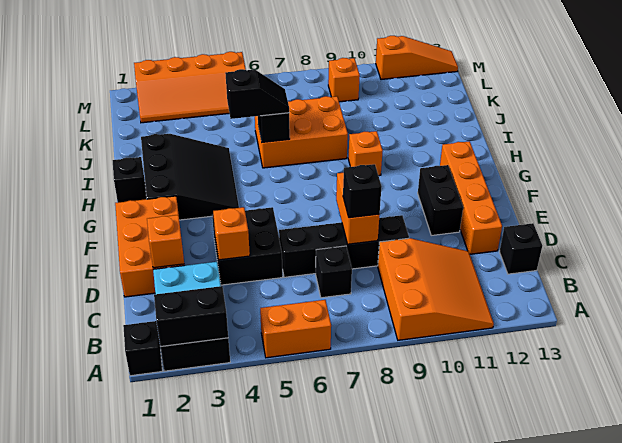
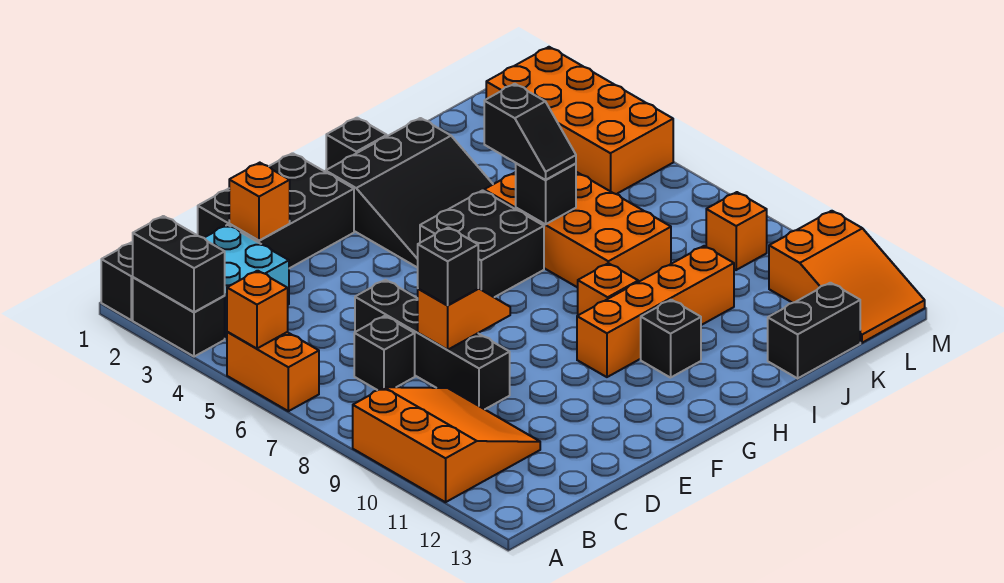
orange slope A9:C11 level 1 top 9 -> orange slope A9:C11 level 1 top A
black brick C13 level 1 -> black brick H11 level 1
orange brick D1:F2 level 1 -> black brick D1:F2 level 1
black brick D4:E5 level 1 -> black brick G5:H6 level 1
orange brick D4 level 2 -> orange brick A5 level 2
orange brick D8:E8 level 2 -> orange slope D8:E8 level 2 top D
orange brick D12:G12 level 1 -> orange brick G10:J10 level 1
black brick E11:F11 level 1 -> black brick J13:K13 level 1
orange brick I6:J8 level 1 -> orange brick I5:J8 level 1
orange slope L2:M5 level 1 top M -> orange brick L2:M5 level 1
orange slope M11:M13 level 1 top 11 -> orange slope L11:M13 level 1 top 11

